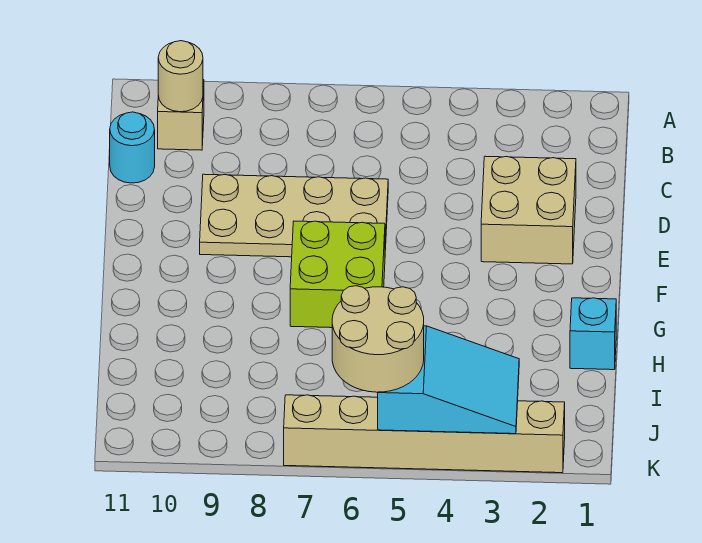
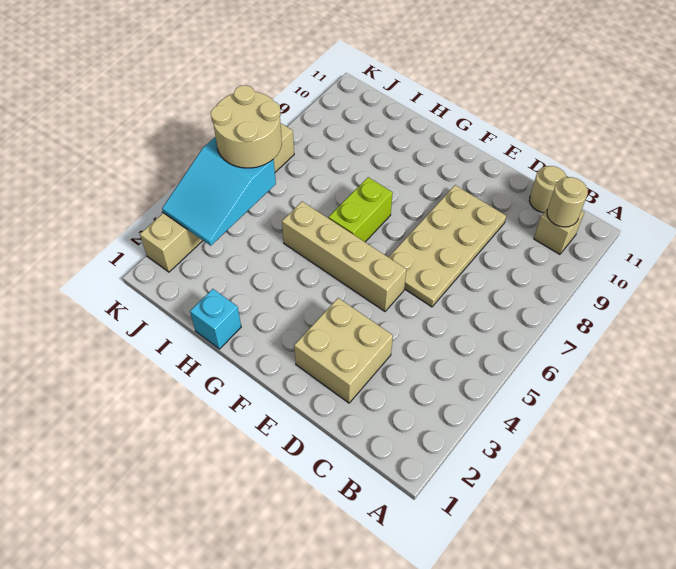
cyan round brick C11 level 1 -> tan round brick C11 level 1
none -> tan brick E5:H5 level 1
lime brick F6:G7 level 1 -> lime brick G6:G7 level 1

